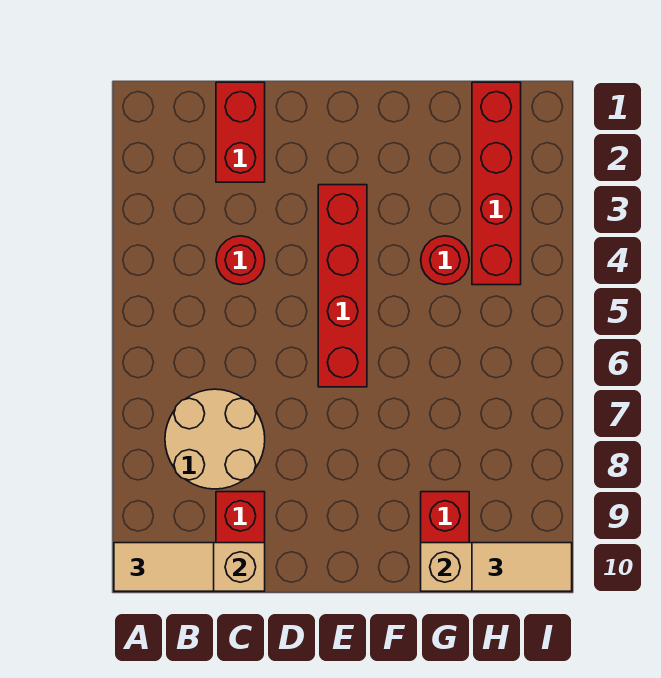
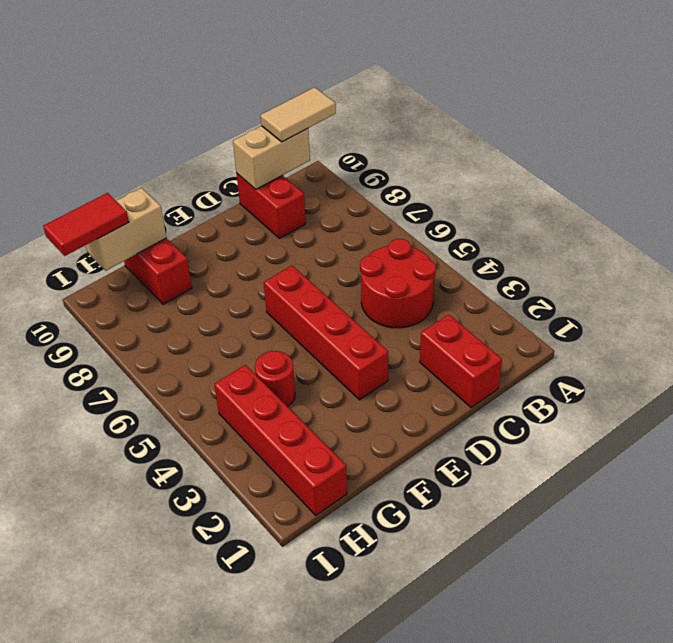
tan round brick B7:C8 level 1 -> none
red round brick C4 level 1 -> red round brick B4:C5 level 1
tan tile H10:I10 level 3 -> red tile H10:I10 level 3

